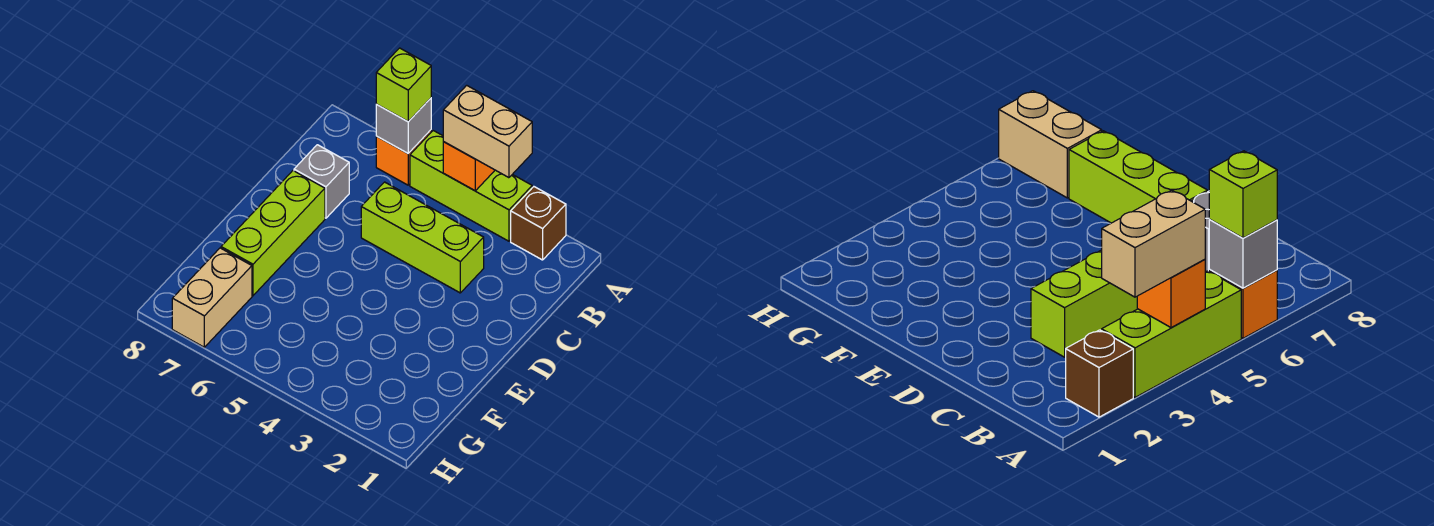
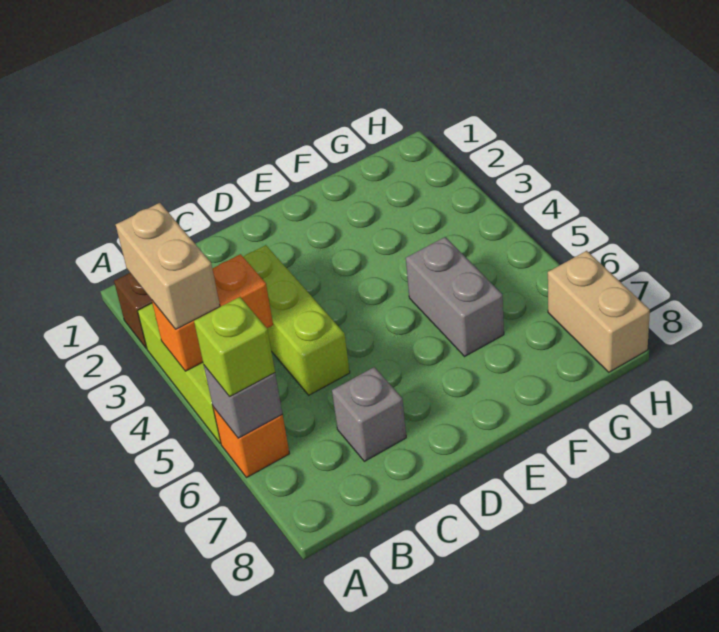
orange brick A4 level 2 -> orange brick A4:B4 level 2
lime brick D7:F7 level 1 -> none
none -> grey brick F5:F6 level 1
tan brick G7:H7 level 1 -> tan brick H7:H8 level 1

